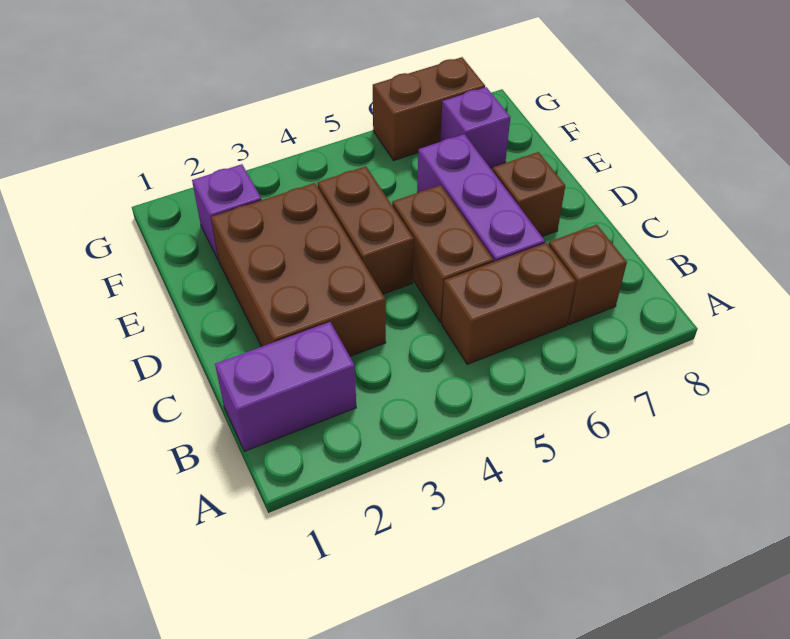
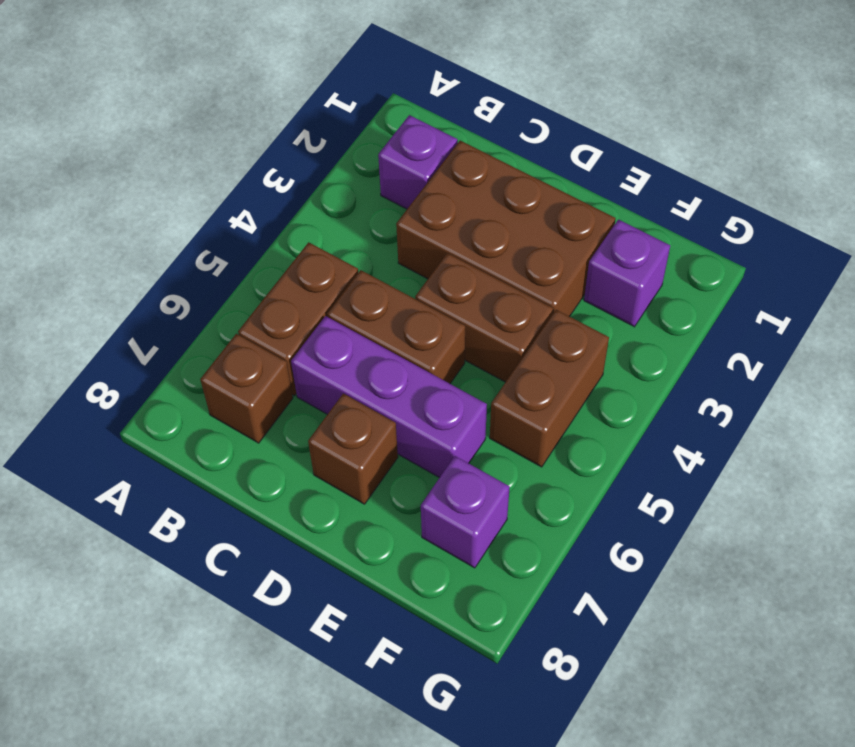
purple brick B1:B2 level 1 -> purple brick B2 level 1
brown brick G6:G7 level 1 -> brown brick F4:F5 level 1

